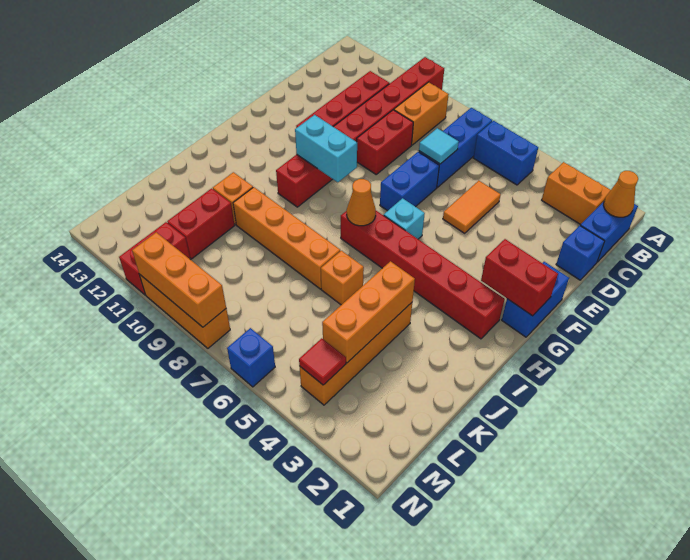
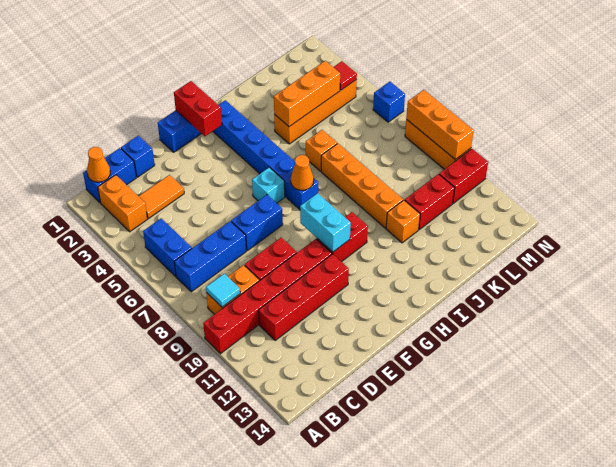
orange tile D5:E5 level 1 -> orange tile C3:D3 level 1
cyan tile D7 level 2 -> cyan tile B9 level 2
red brick H2:H7 level 1 -> blue brick H2:H7 level 1

